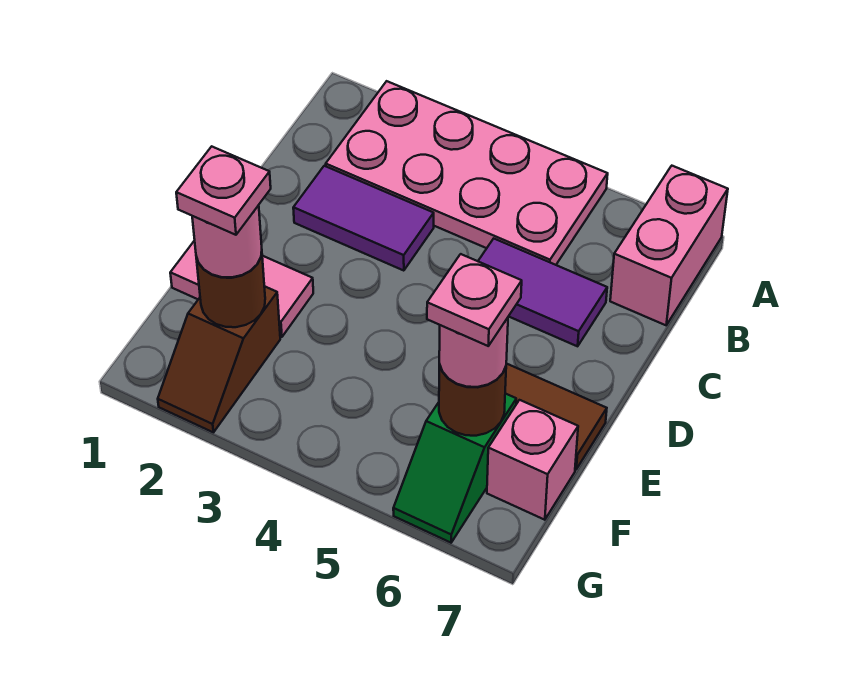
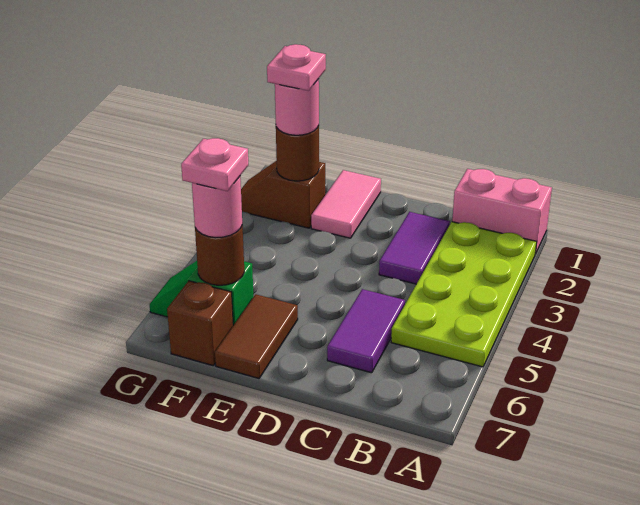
pink plate A2:B5 level 1 -> lime plate A2:B5 level 1
pink brick A7:B7 level 1 -> pink brick A1:B1 level 1
pink brick F7 level 1 -> brown brick F7 level 1

